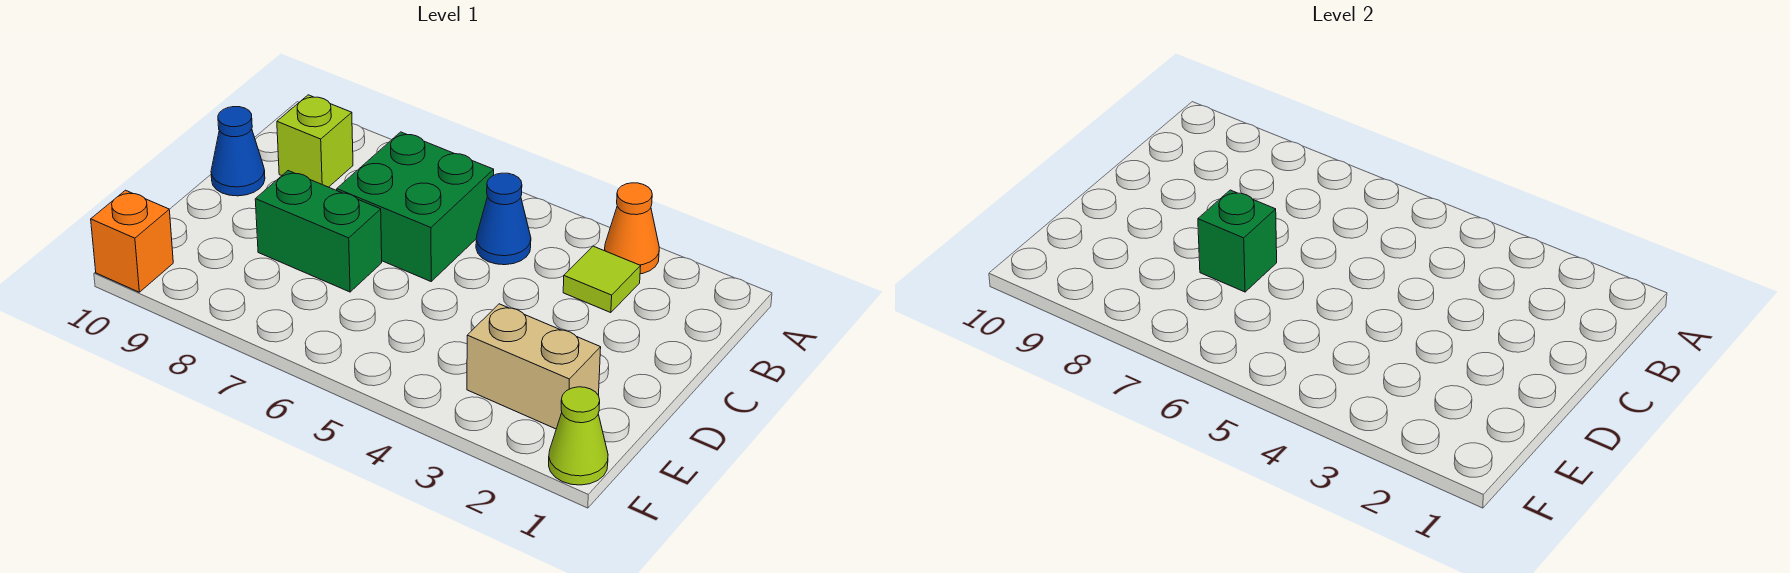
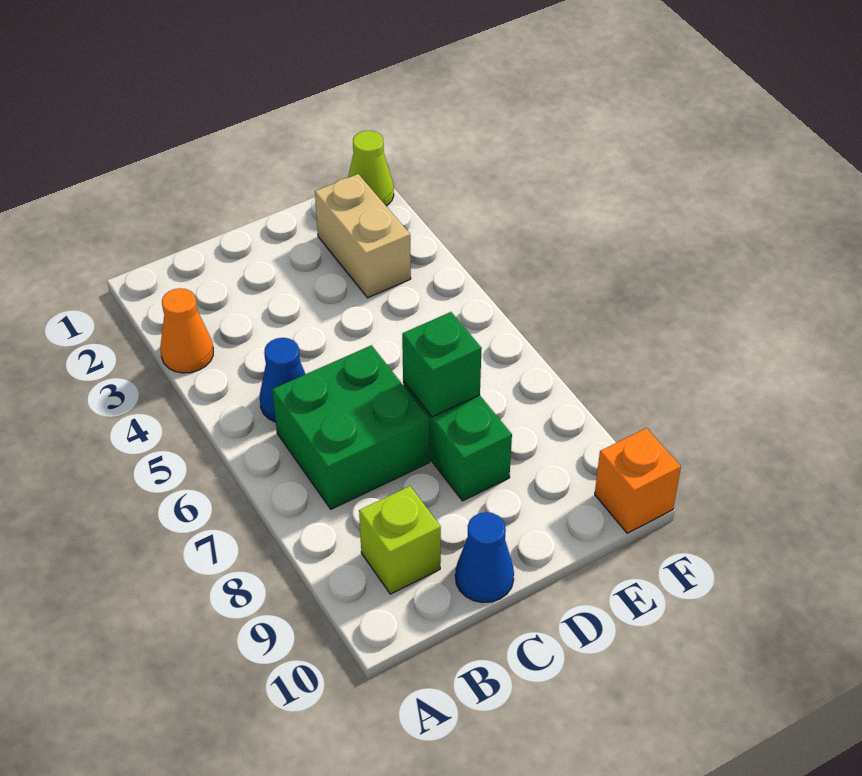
lime tile B3 level 1 -> none

